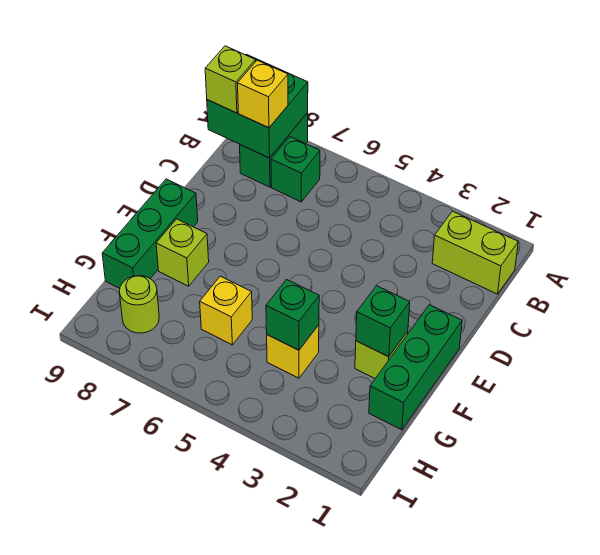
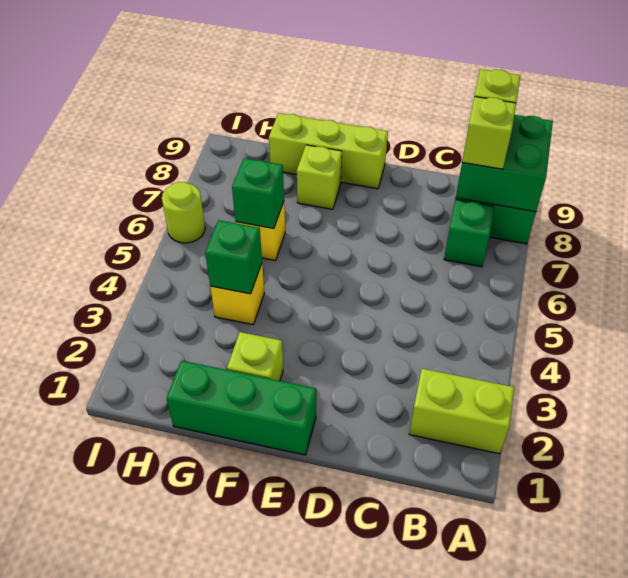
lime brick B1:B2 level 1 -> lime brick A2:B2 level 1
yellow brick B8 level 3 -> lime brick B8 level 3
green brick E9:G9 level 1 -> lime brick E9:G9 level 1
green brick F2 level 2 -> green brick G6 level 2
lime round brick H8 level 1 -> lime round brick I6 level 1

